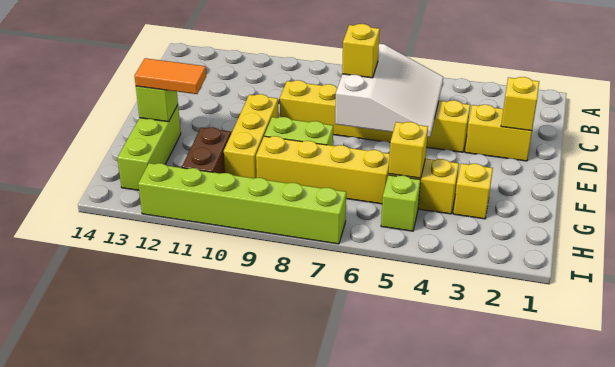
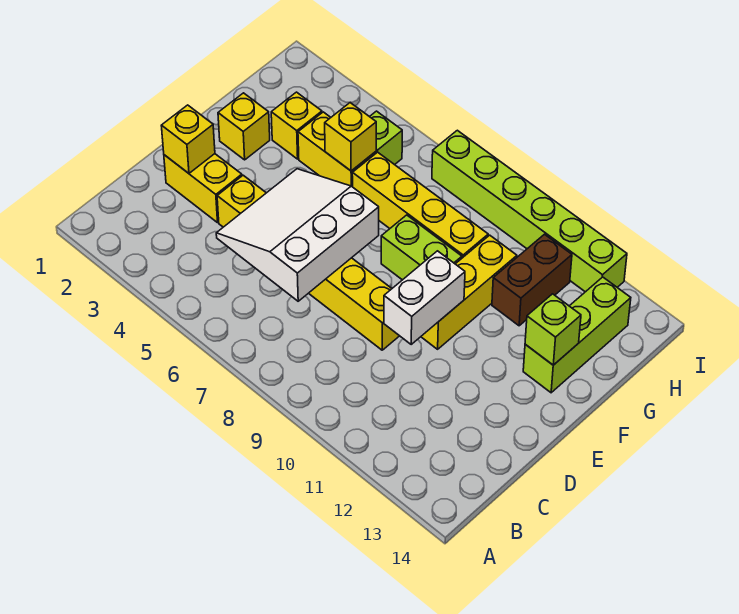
yellow brick D7 level 3 -> yellow brick F2 level 1
none -> white brick D10:E10 level 2
orange tile F12:F13 level 3 -> none

